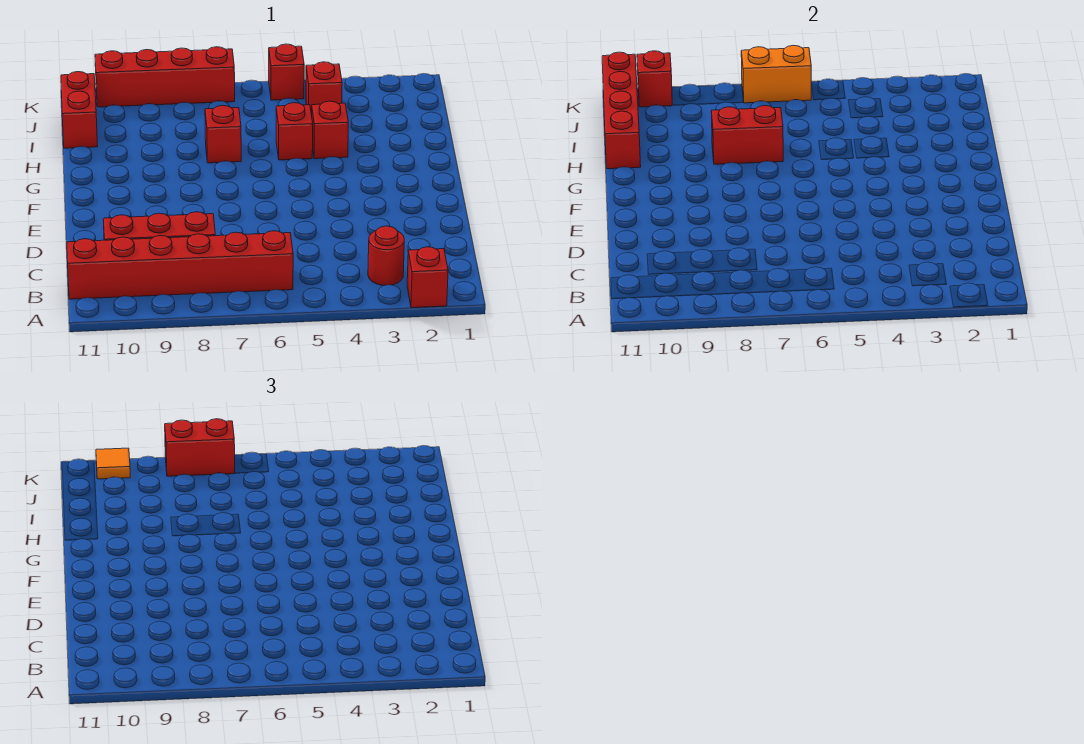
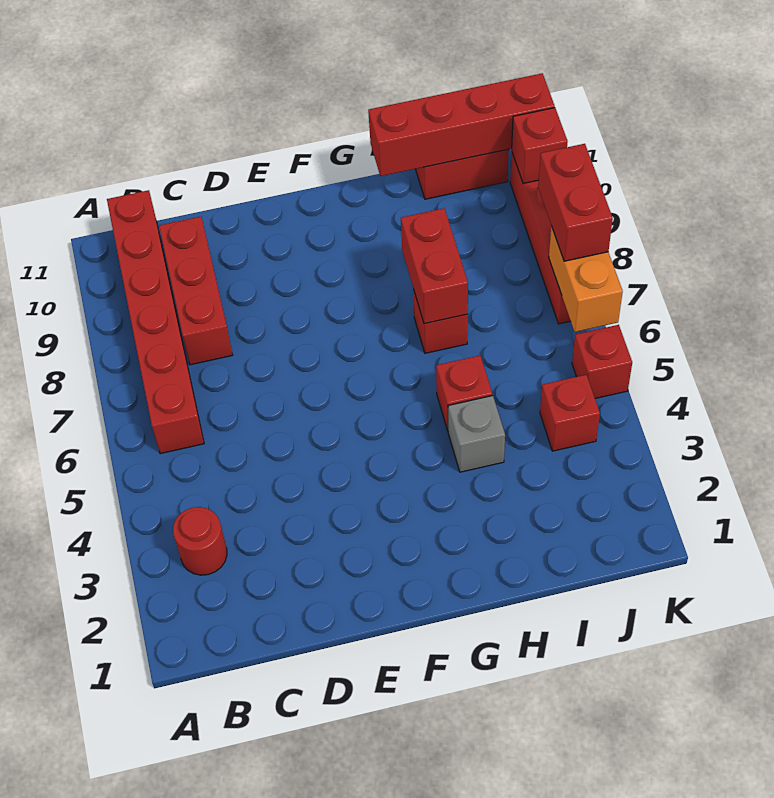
red brick A2 level 1 -> none
red brick H4 level 1 -> grey brick H4 level 1
orange tile K10 level 3 -> none

